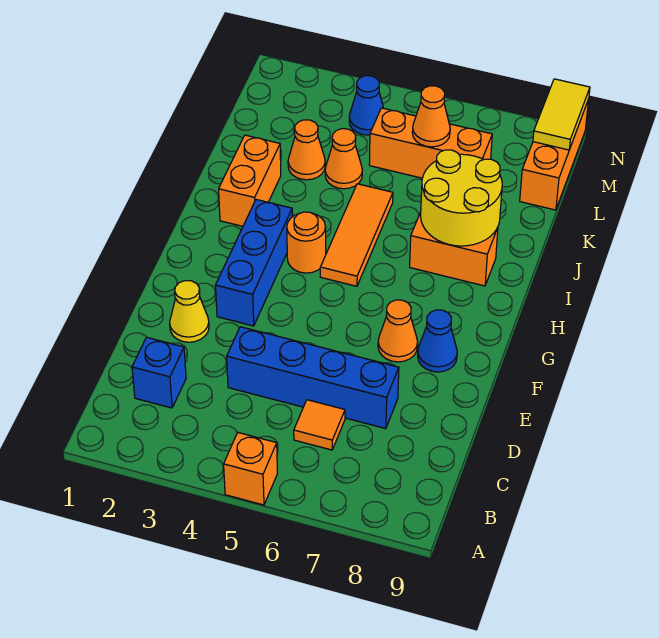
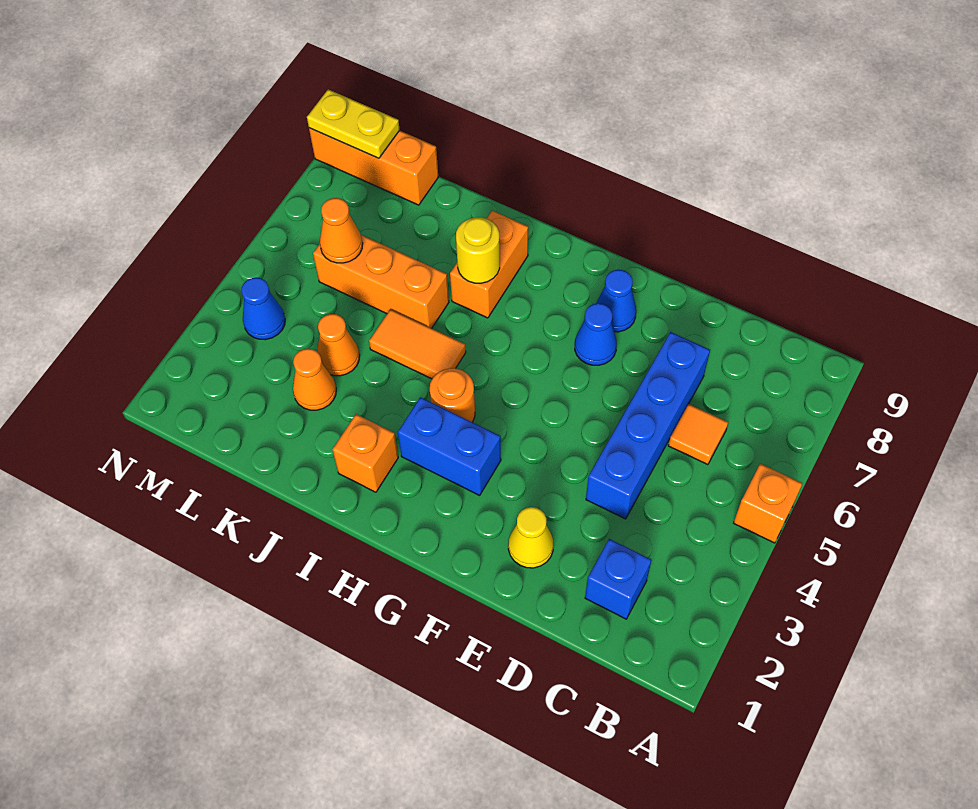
blue brick F3:H3 level 1 -> blue brick G3:H3 level 1
orange cone F7 level 1 -> blue cone F7 level 1
orange tile H5:J5 level 1 -> orange tile I5:J5 level 1
orange brick I2:J2 level 1 -> orange brick I2 level 1
yellow round brick I7:J8 level 2 -> yellow round brick I7 level 2
orange brick L5:L7 level 1 -> orange brick J6:L6 level 1
yellow tile M9:N9 level 2 -> yellow plate M9:N9 level 2

